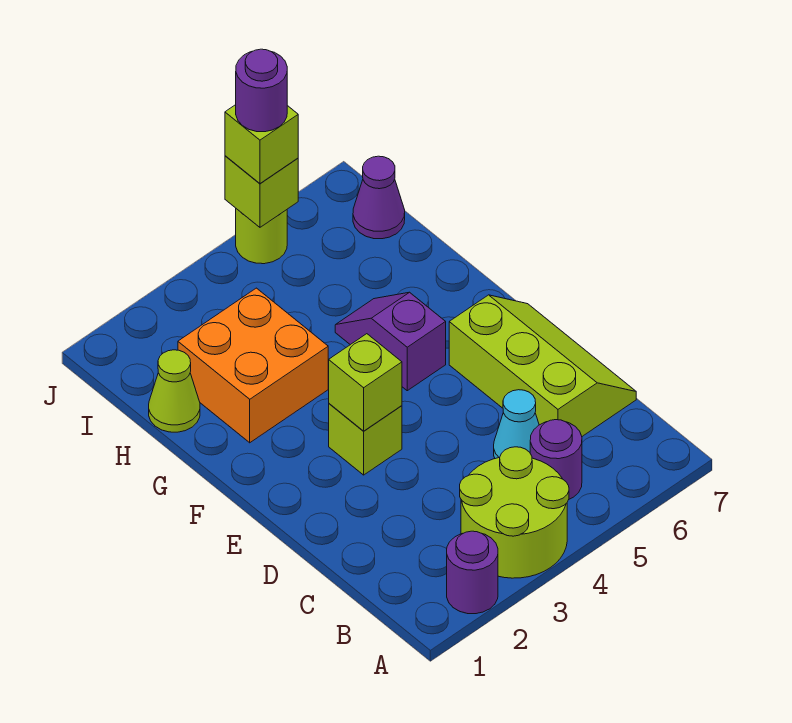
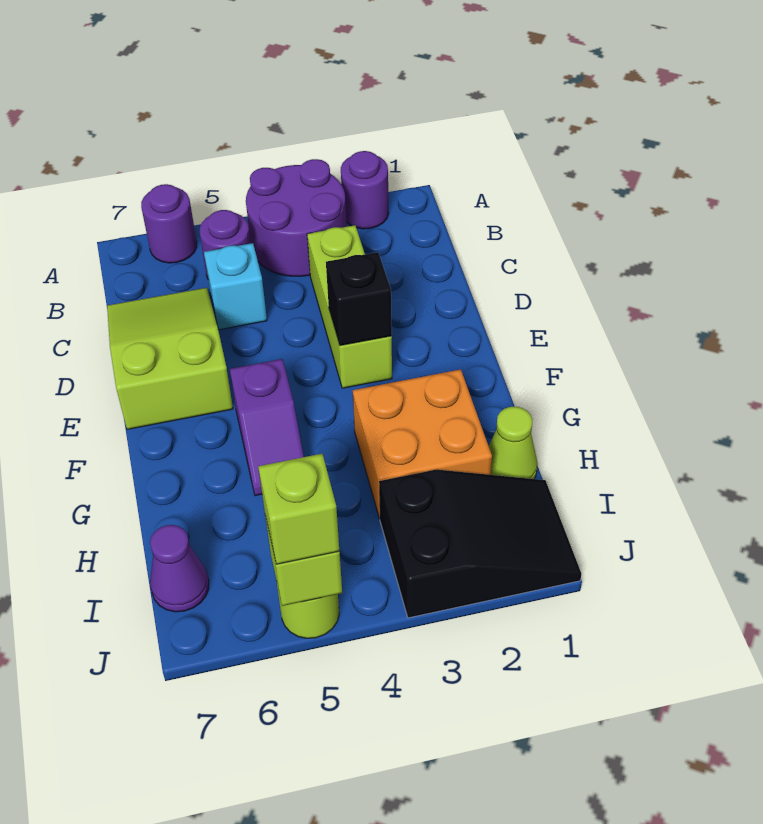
lime round brick A3:B4 level 1 -> purple round brick A3:B4 level 1
cyan cone C5 level 1 -> cyan brick C5 level 1
lime slope C6:E7 level 1 top 6 -> lime slope C6:E7 level 1 top E
lime brick E3 level 1 -> lime brick C3:E3 level 1
lime brick E3 level 2 -> black brick E3 level 2
none -> black slope I1:J3 level 1 top 3
purple round brick J5 level 4 -> purple round brick A6 level 1

